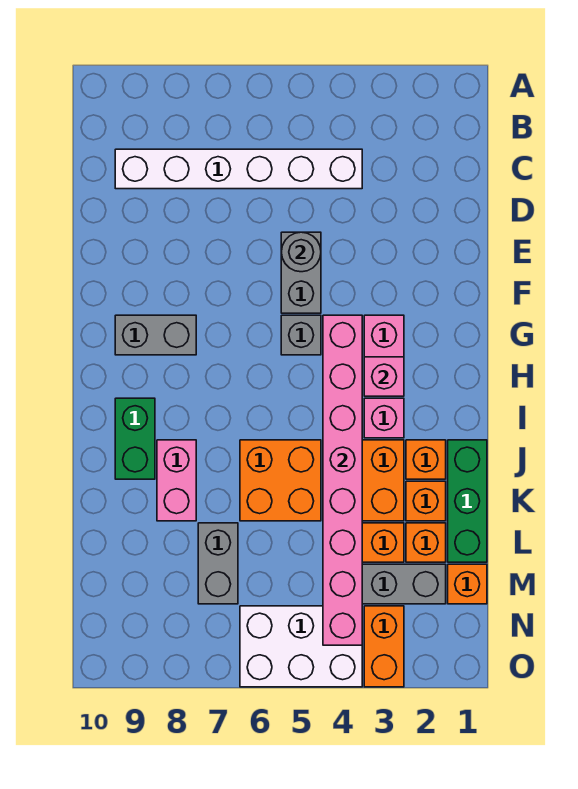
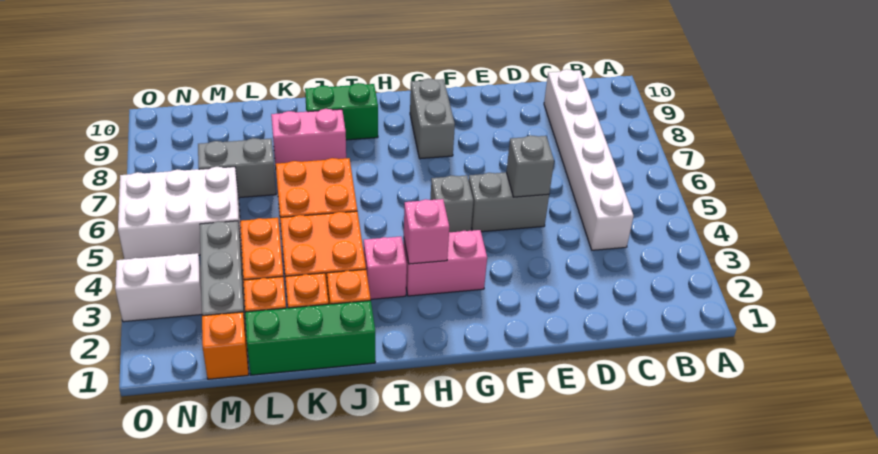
grey round brick E5 level 2 -> grey brick E5 level 2
pink brick G4:N4 level 2 -> none
orange brick N3:O3 level 1 -> white brick N3:O3 level 1
white brick N4:O6 level 1 -> white brick M5:O6 level 1

